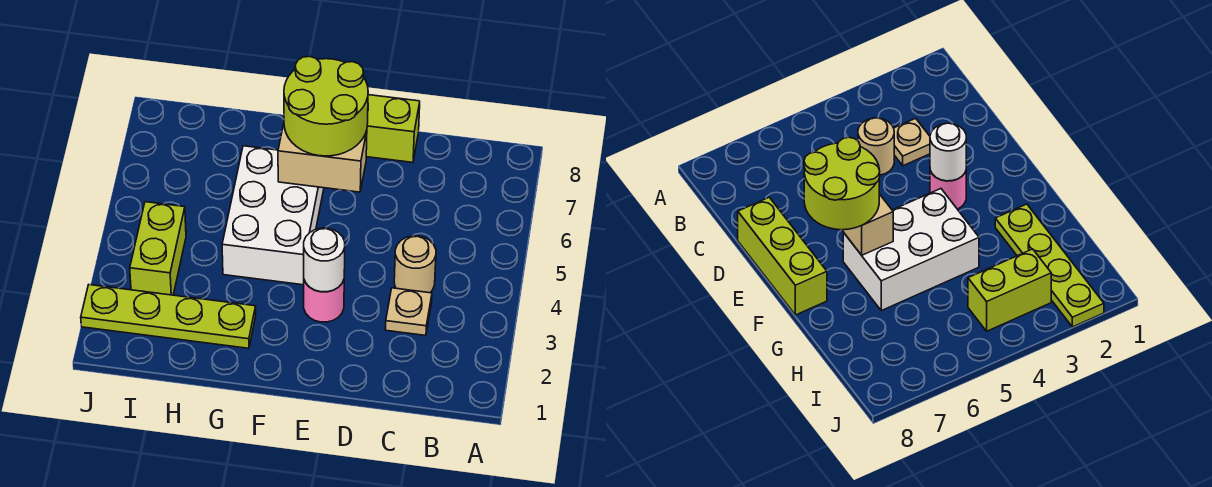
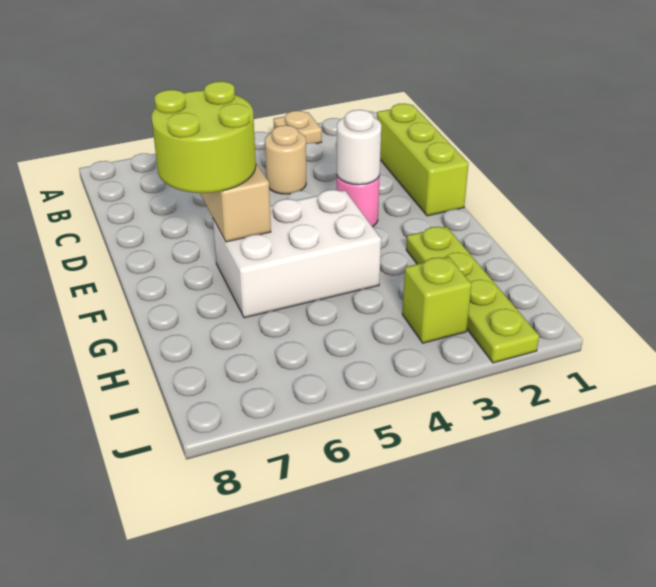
tan plate C3 level 1 -> tan plate A3 level 1
lime brick D8:F8 level 1 -> lime brick C1:E1 level 1
lime brick I3:I4 level 1 -> lime brick I3 level 1

